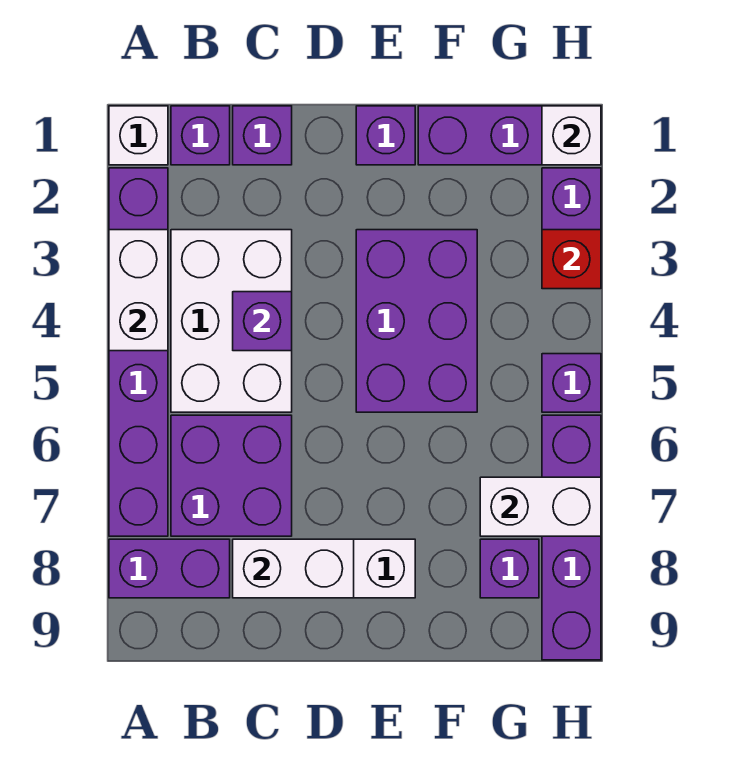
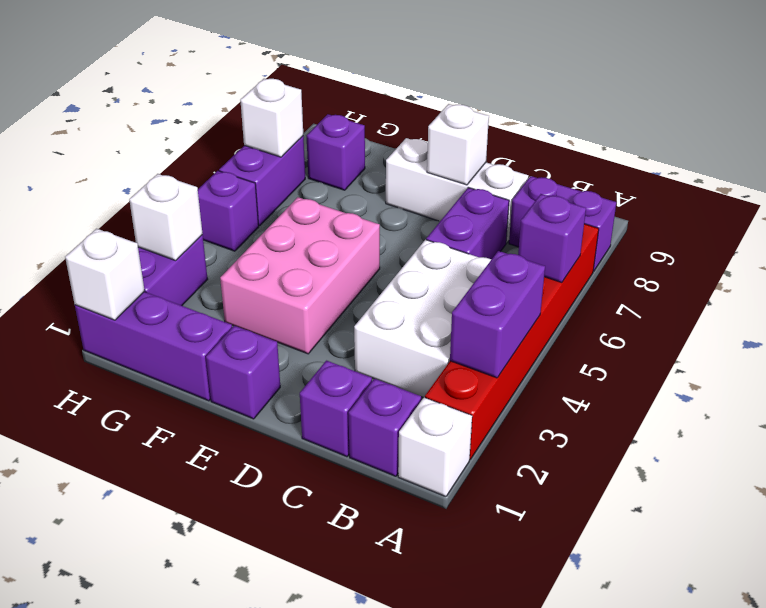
purple brick A2:A7 level 1 -> red brick A2:A7 level 1
white brick A3:A4 level 2 -> purple brick A3:A4 level 2
purple brick B6:C7 level 1 -> purple brick C6:C7 level 1
purple brick C4 level 2 -> purple brick A6 level 2
white brick C8:D8 level 2 -> white brick D8 level 2
purple brick E3:F5 level 1 -> pink brick E3:F5 level 1
white brick G7:H7 level 2 -> white brick H7 level 2
red brick H3 level 2 -> white brick H3 level 2
purple brick H6:H9 level 1 -> purple brick H6:H7 level 1

